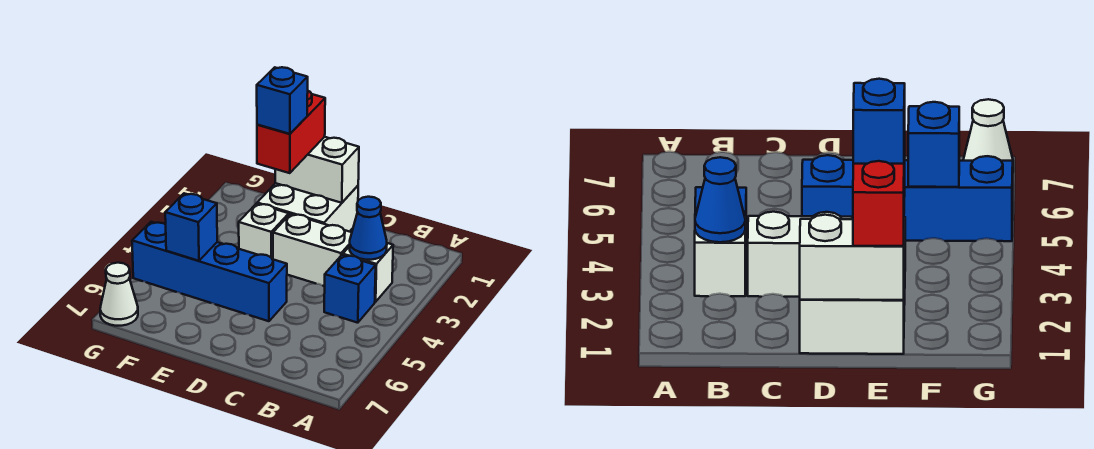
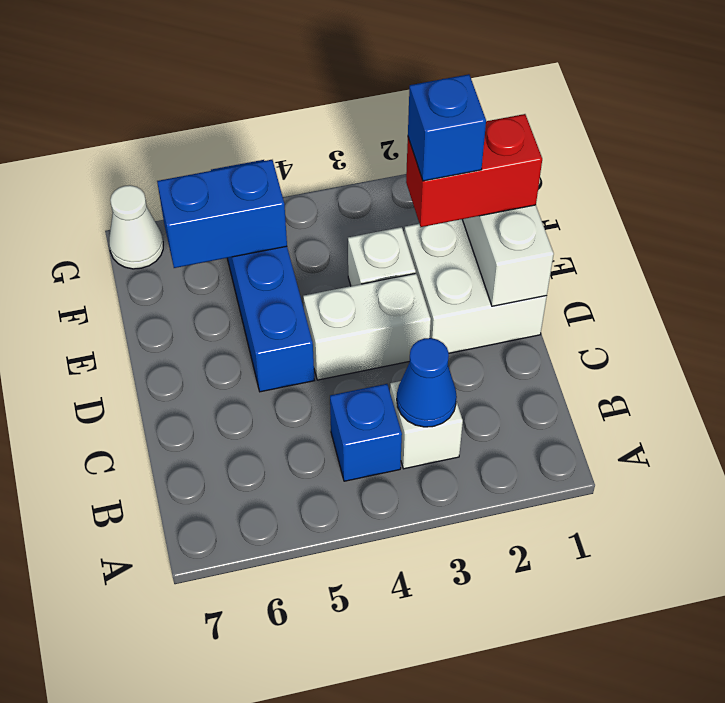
white brick C3:D3 level 1 -> white brick D3:D4 level 1
blue brick F5 level 2 -> blue brick F5:F6 level 2

